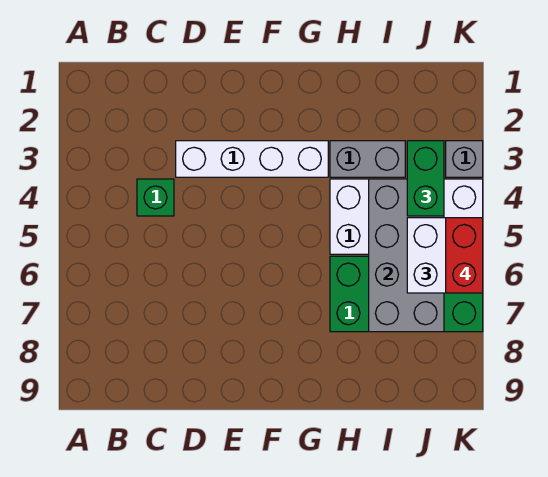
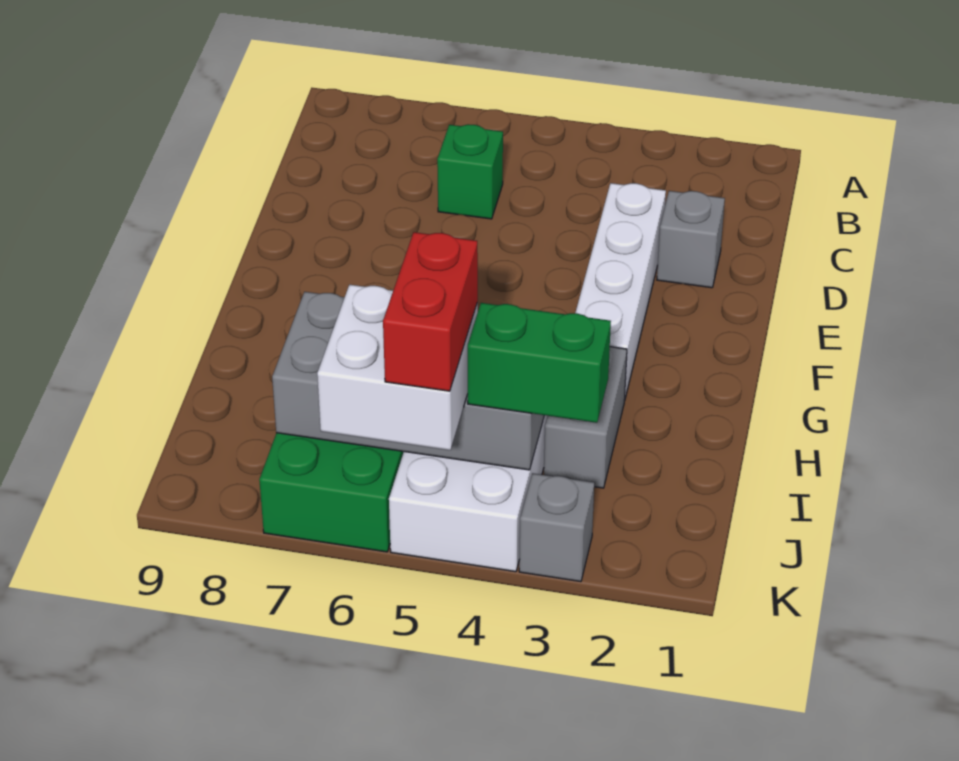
green brick C4 level 1 -> green brick C6 level 1
none -> grey brick D2 level 1
red brick K5:K6 level 4 -> red brick J5:K5 level 4

